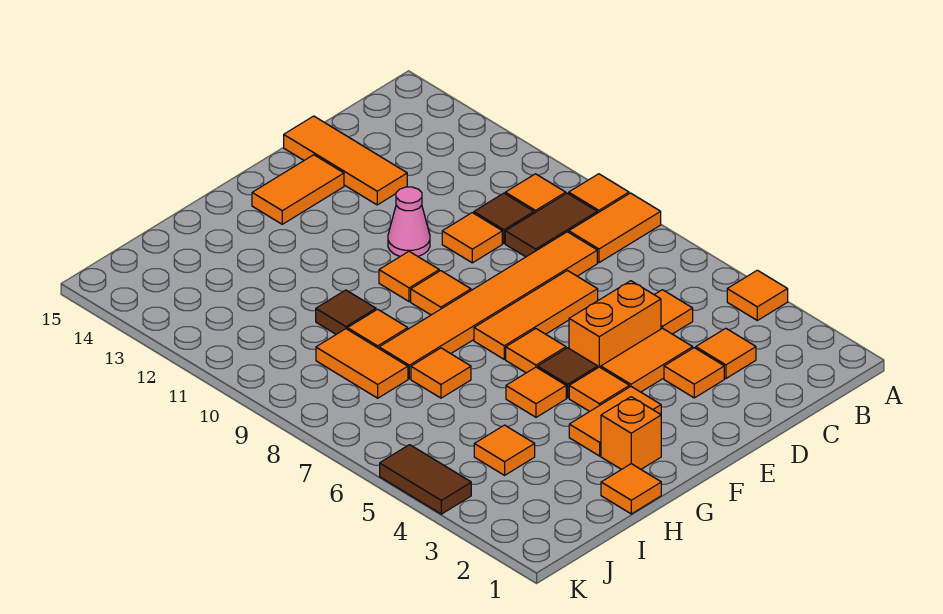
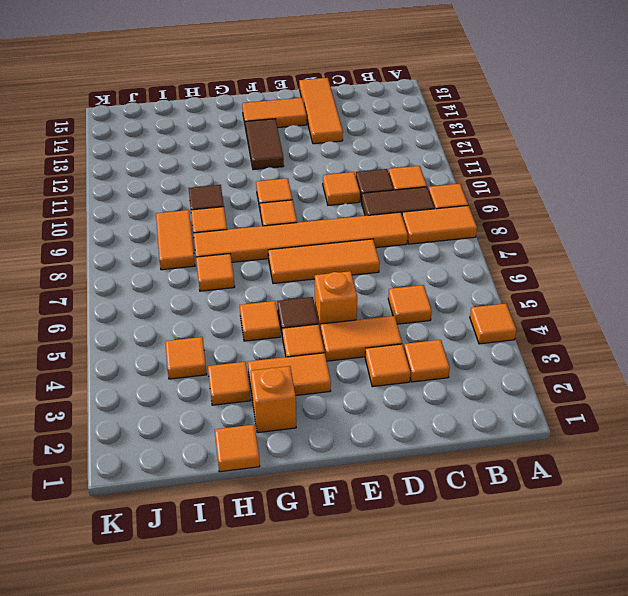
orange brick D5:E5 level 1 -> orange brick E5 level 1
pink cone E11 level 1 -> none
orange tile F6 level 1 -> orange tile H3 level 1
brown tile K4:K5 level 1 -> brown tile F12:F13 level 1

